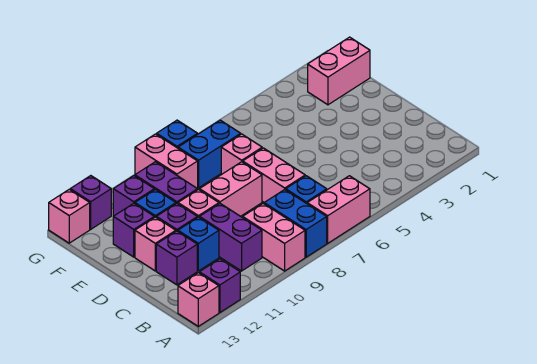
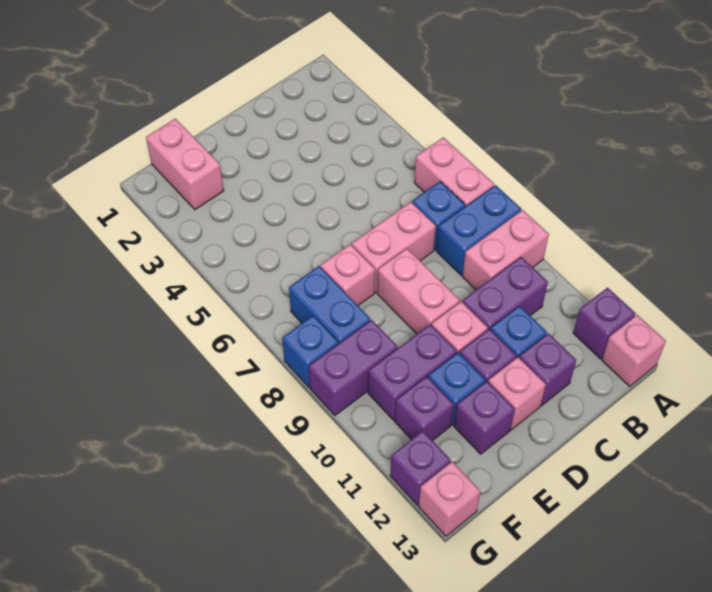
pink brick F9:G9 level 1 -> purple brick F9:G9 level 1

